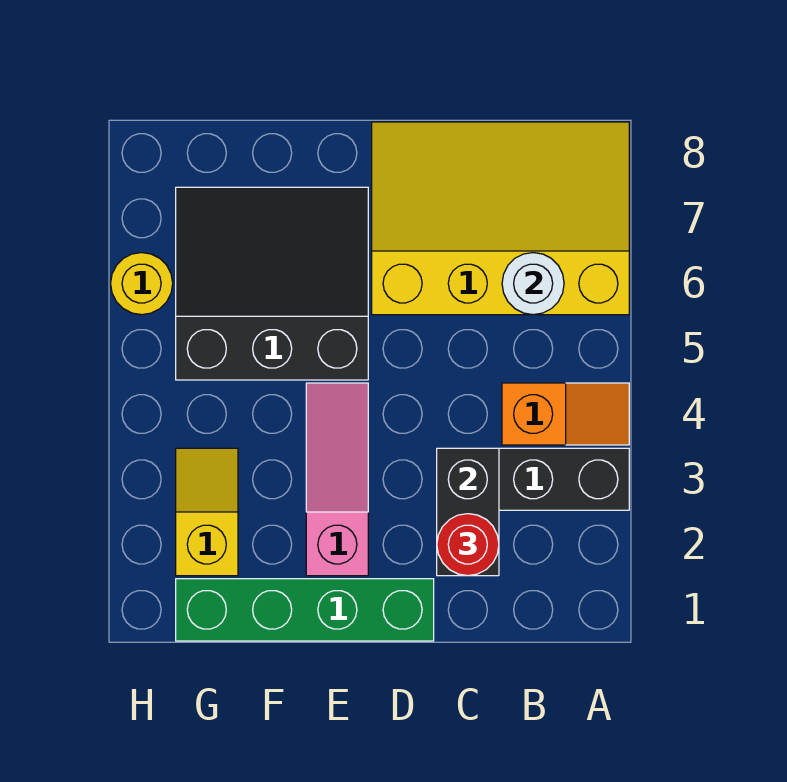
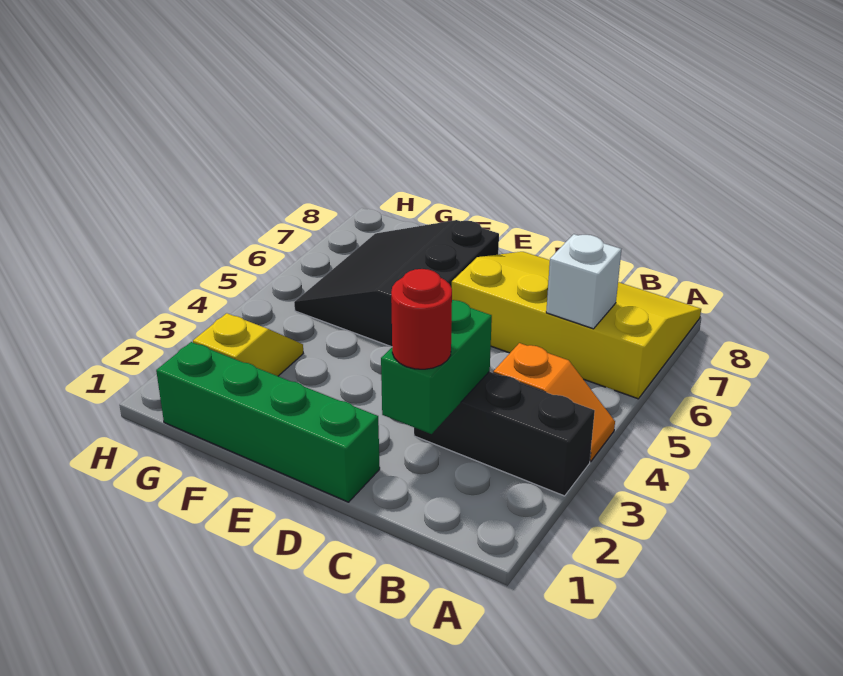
white round brick B6 level 2 -> white brick B6 level 2
black brick C2:C3 level 2 -> green brick C2:C3 level 2
pink slope E2:E4 level 1 top 2 -> none
black slope E5:G7 level 1 top 5 -> black slope E5:G7 level 1 top E
yellow round brick H6 level 1 -> none

